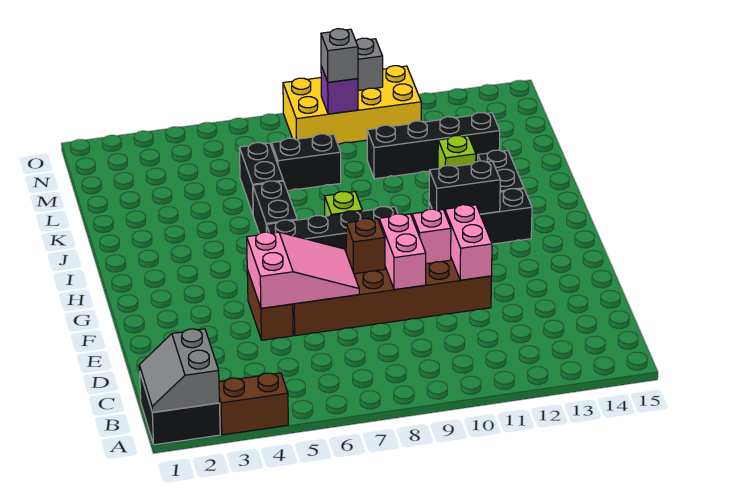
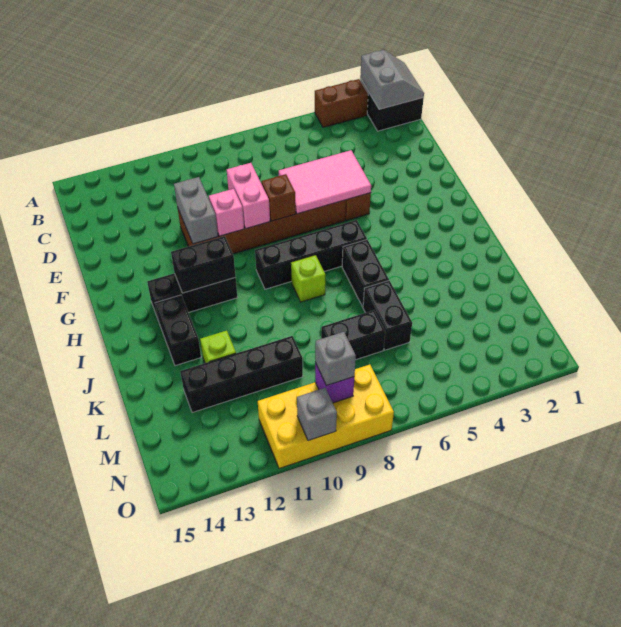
pink slope E5:F7 level 2 top 5 -> pink tile E5:F7 level 2
pink brick E11:F11 level 2 -> grey brick E11:F11 level 2

